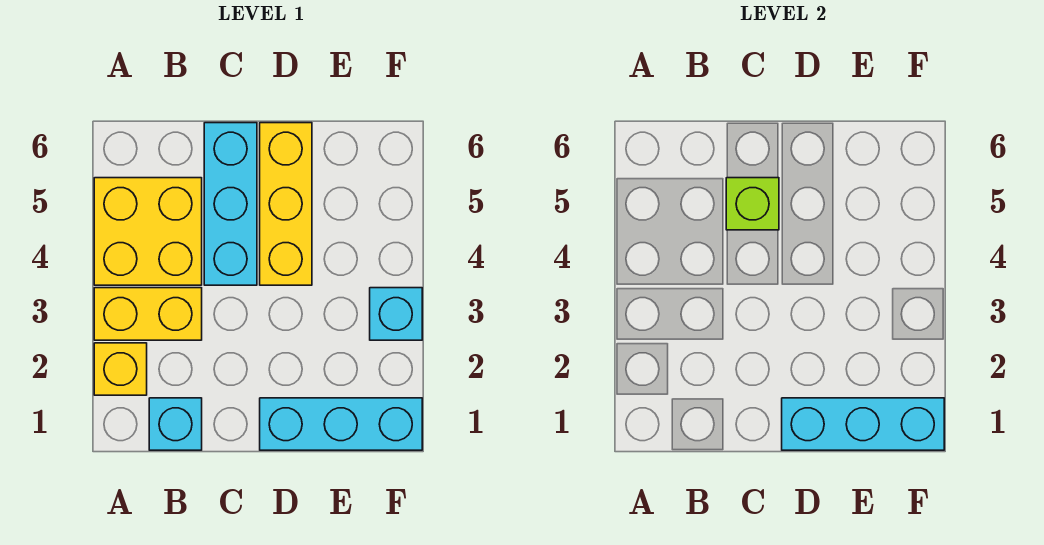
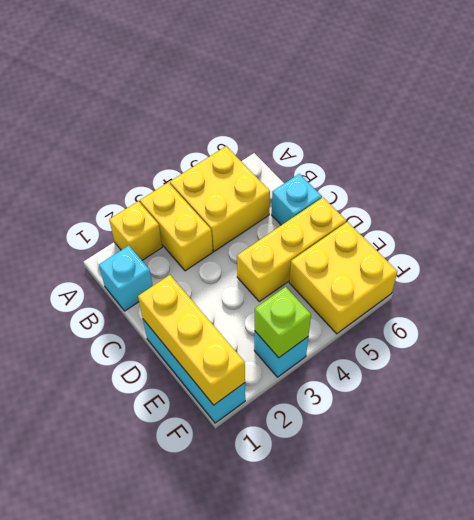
cyan brick C4:C6 level 1 -> cyan brick C6 level 1
lime brick C5 level 2 -> lime brick F3 level 2
cyan brick D1:F1 level 2 -> yellow brick D1:F1 level 2
none -> yellow brick E5:F6 level 1

